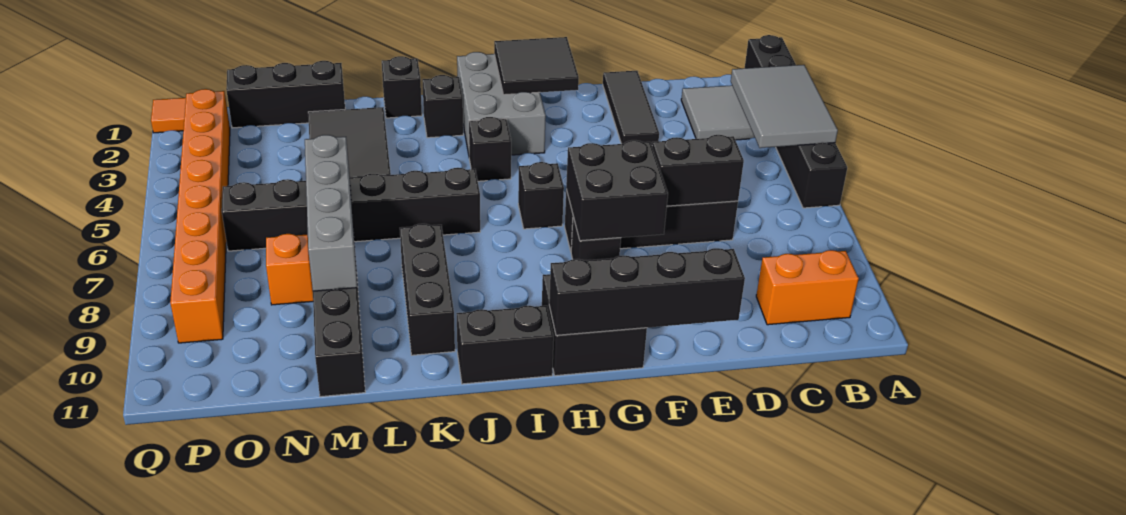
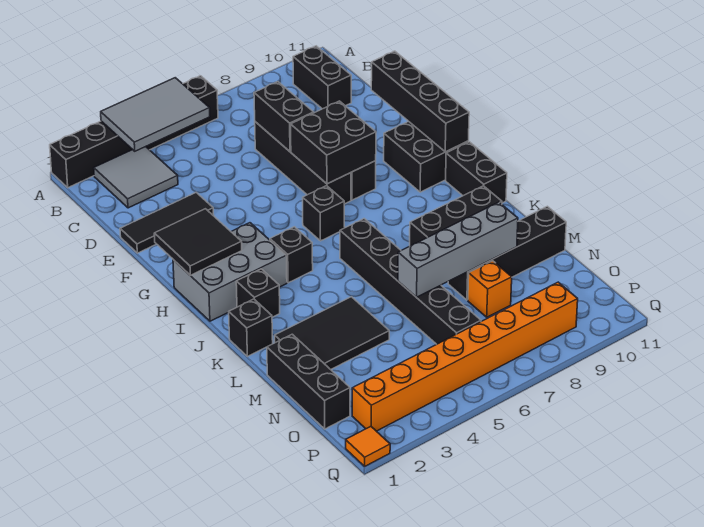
orange brick B10:C10 level 1 -> black brick B10:C10 level 1

